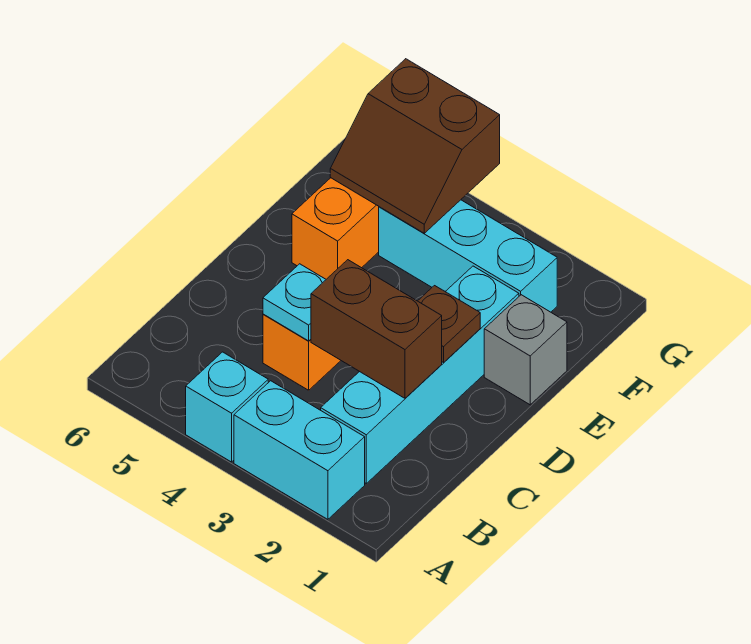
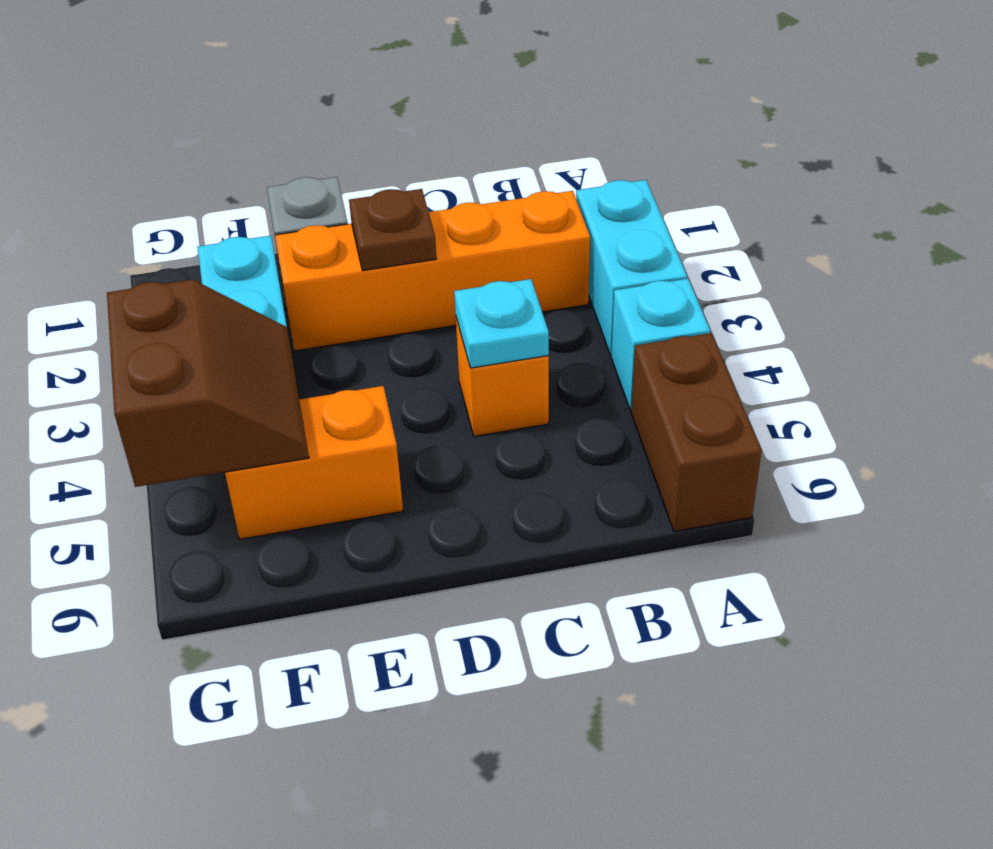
cyan brick B2:E2 level 1 -> orange brick B2:E2 level 1
brown brick C2:C3 level 2 -> brown brick A5:A6 level 1

